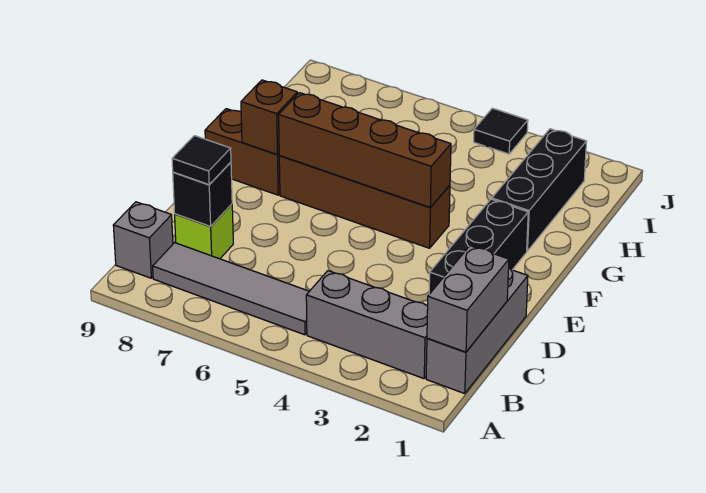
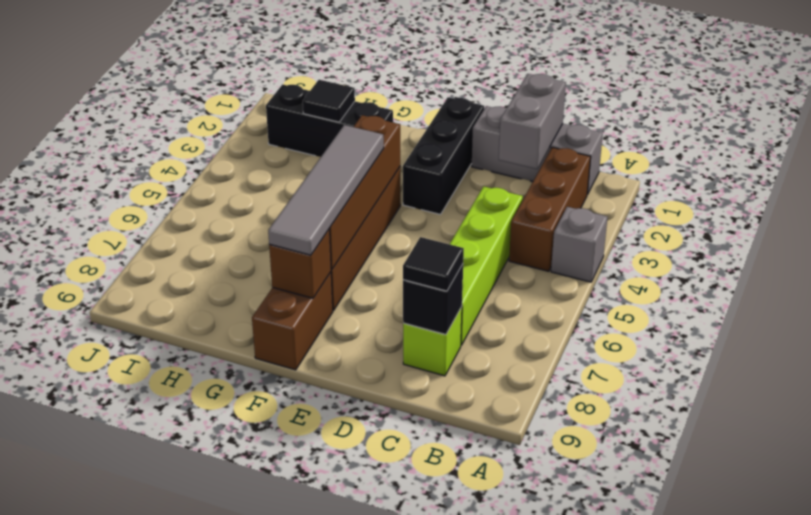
grey brick B1:C1 level 2 -> grey brick C1:C2 level 2
grey brick B2:B4 level 1 -> brown brick B2:B4 level 1
grey tile B5:B8 level 1 -> grey tile F5:F8 level 3
grey brick B9 level 1 -> grey brick A4 level 1
none -> lime brick C4:C7 level 1
black brick D2:F2 level 1 -> black brick E1:E3 level 1
black tile J4 level 1 -> black tile H2 level 2

